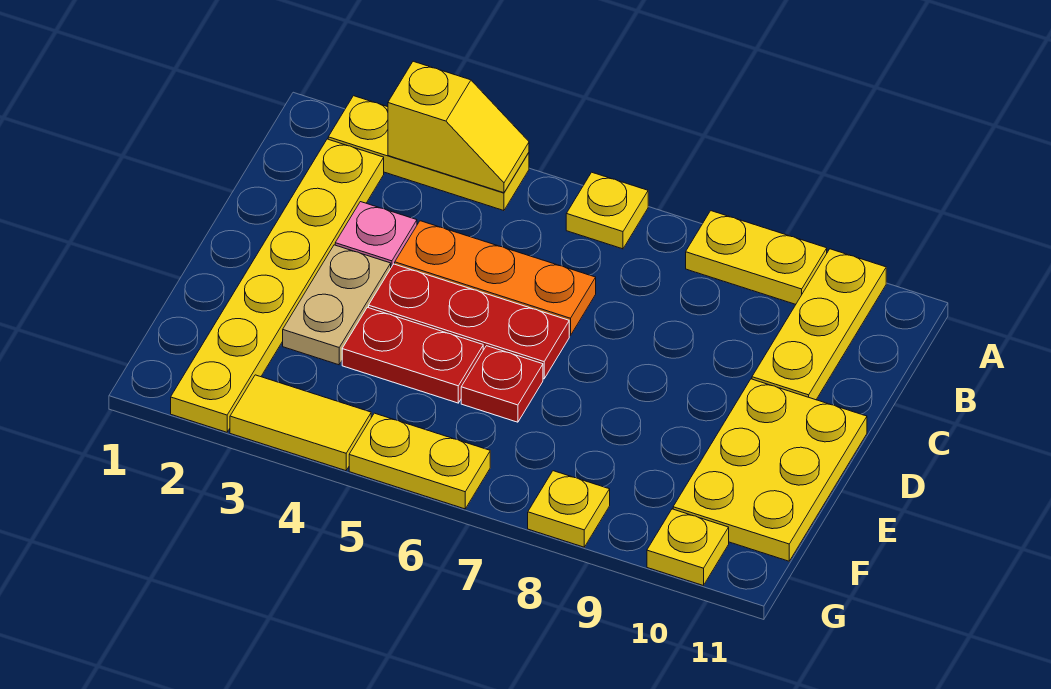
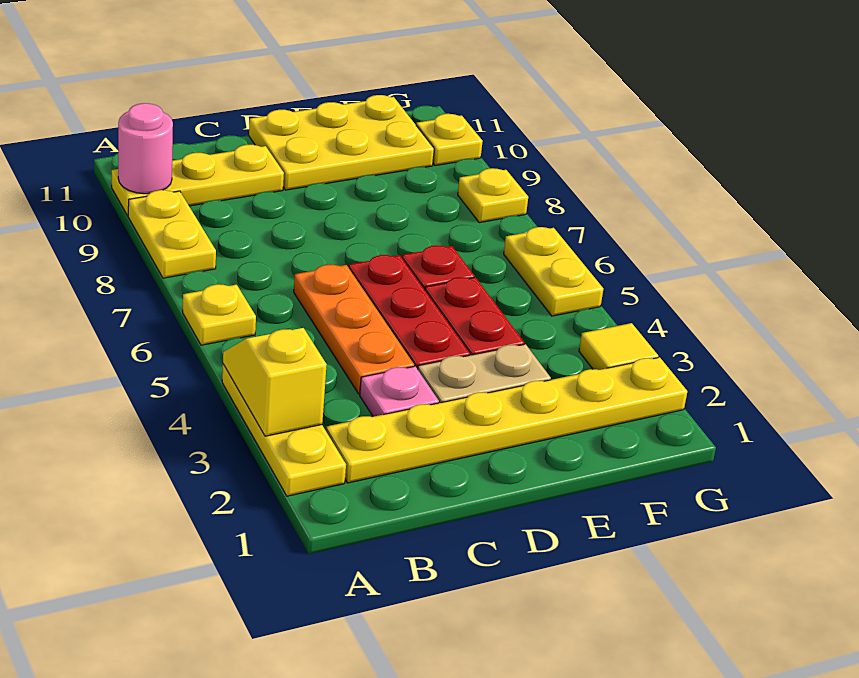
none -> pink round brick A10 level 2
yellow tile G3:G4 level 1 -> yellow tile G3 level 1

